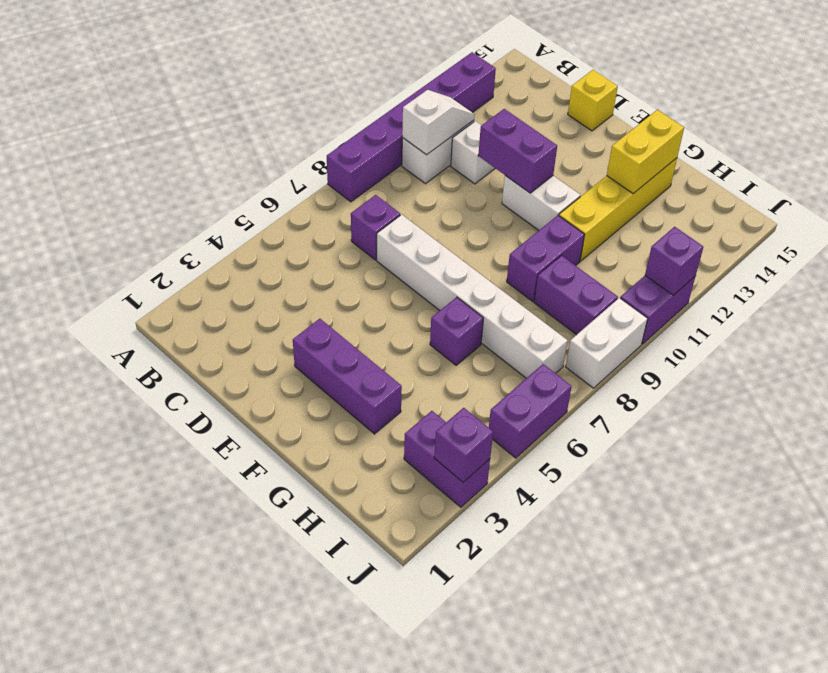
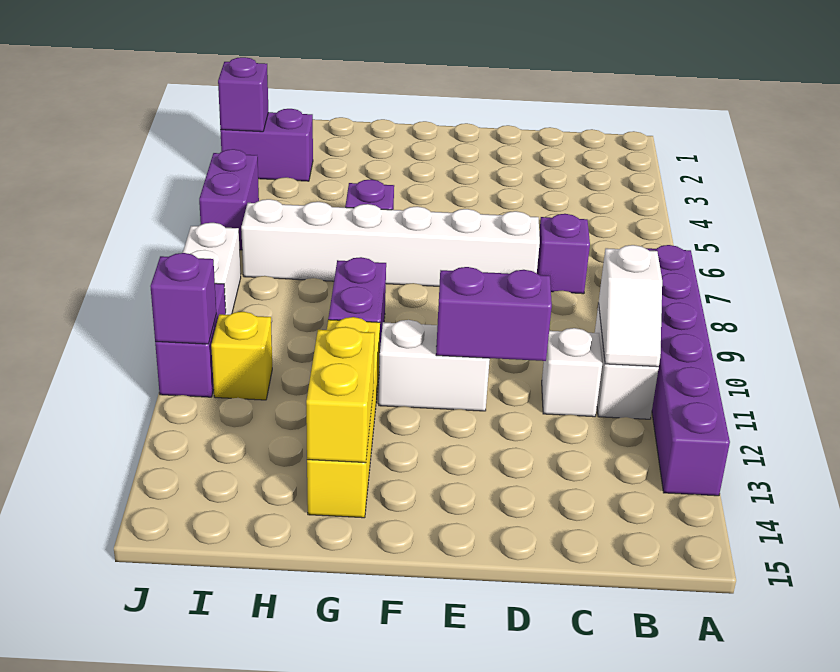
yellow brick D15 level 1 -> yellow brick I11 level 1
purple brick E3:G3 level 1 -> none
purple brick H9:I9 level 1 -> none

